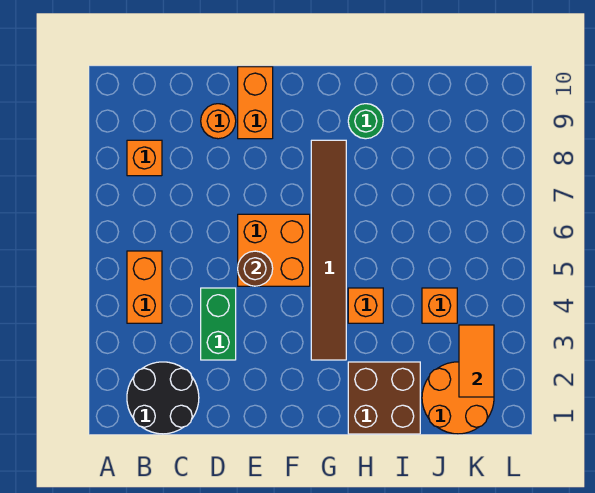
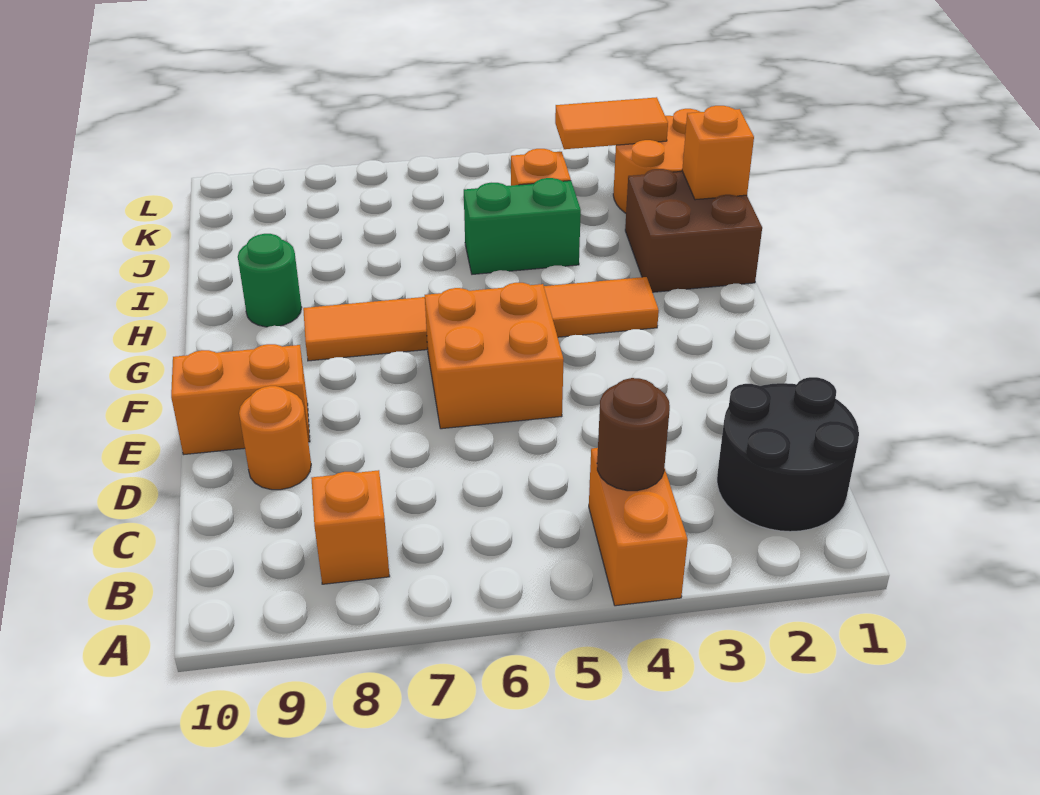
orange brick B4:B5 level 1 -> orange brick A4:B4 level 1
green brick D3:D4 level 1 -> green brick I4:I5 level 1
brown round brick E5 level 2 -> brown round brick B4 level 2
brown tile G3:G8 level 1 -> orange tile G3:G8 level 1
orange brick H4 level 1 -> orange brick I1 level 2

